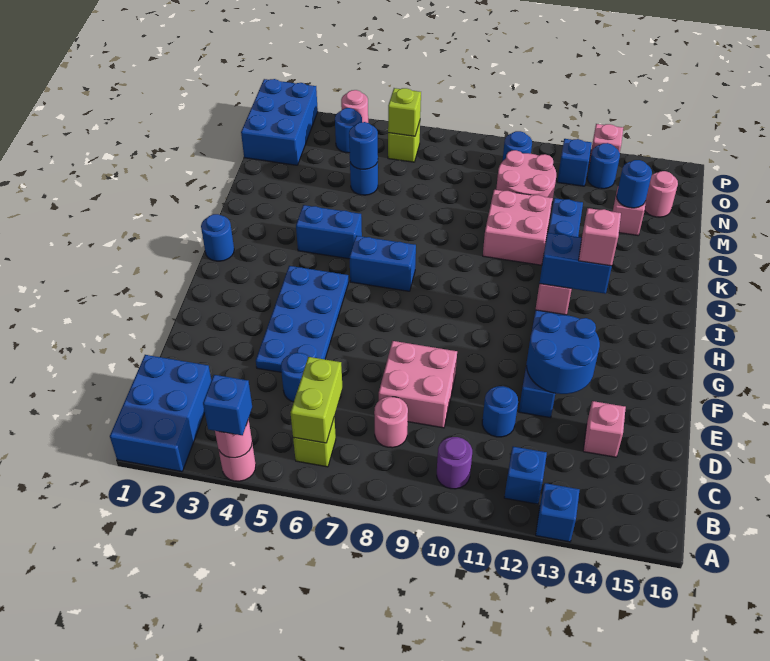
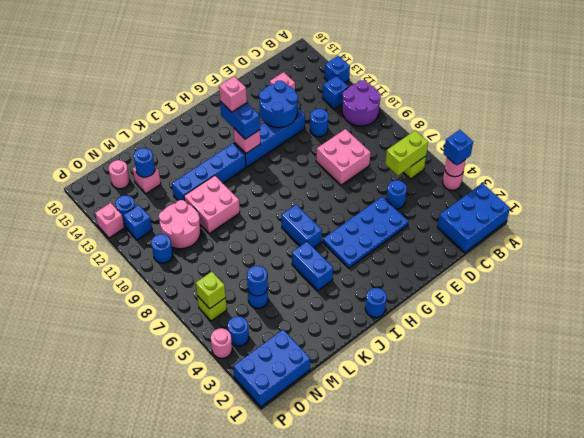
purple round brick B10 level 1 -> purple round brick A10:B11 level 1
pink round brick C8 level 1 -> none

